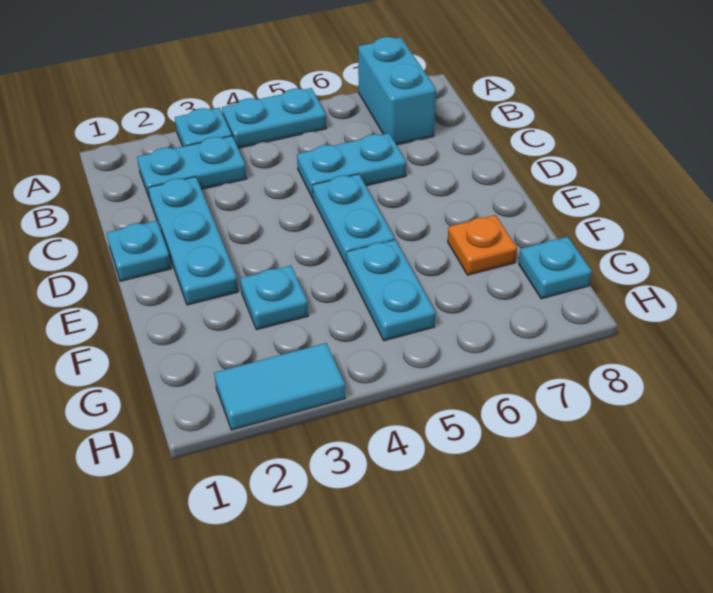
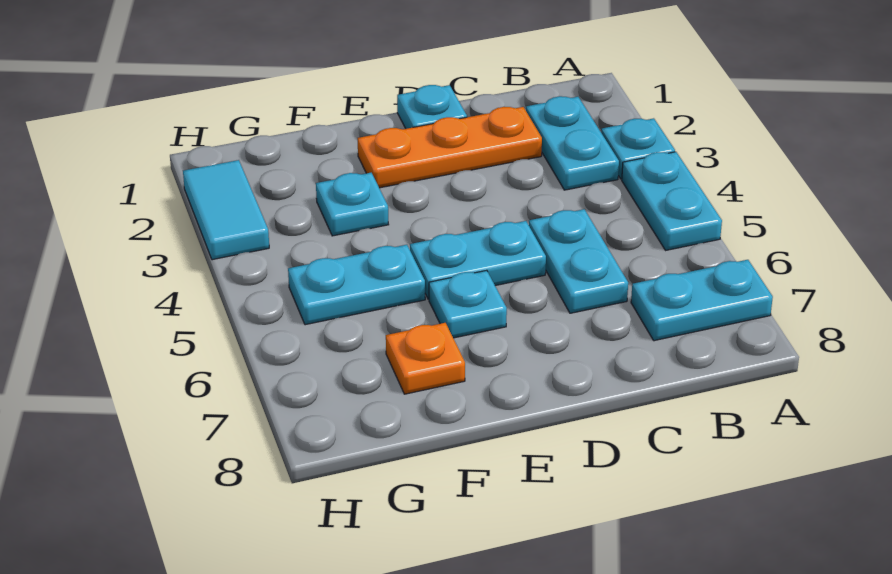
cyan brick A7:B7 level 1 -> cyan plate A7:B7 level 1
cyan plate C2:E2 level 1 -> orange plate C2:E2 level 1
cyan plate G8 level 1 -> cyan plate E6 level 1

